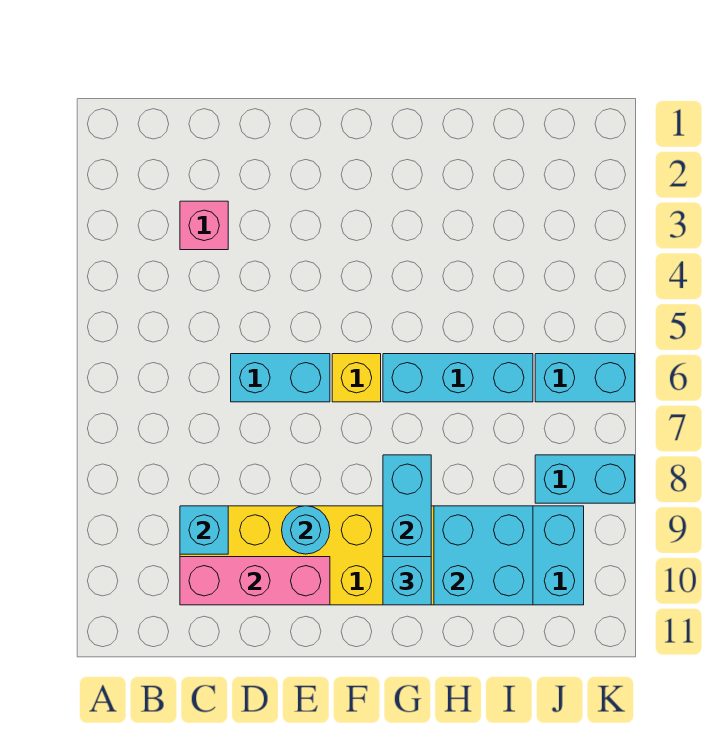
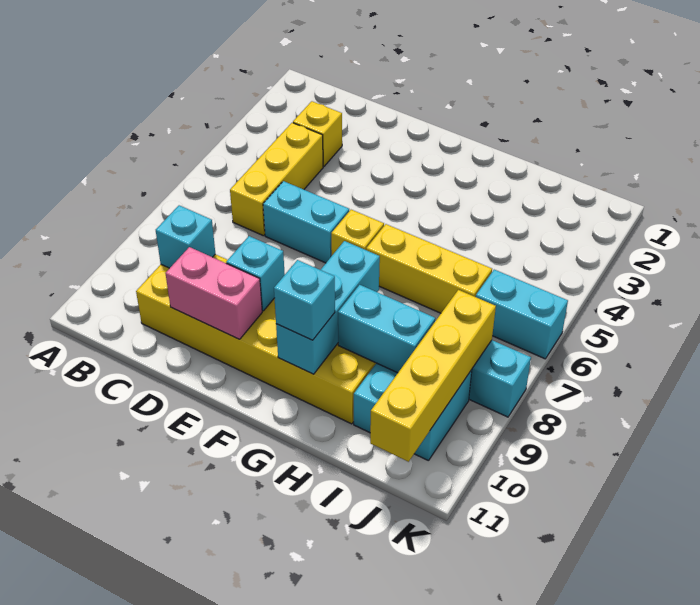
pink brick C3 level 1 -> yellow brick C3 level 1
none -> yellow brick C4:C6 level 1
pink brick C10:E10 level 2 -> pink brick D10:E10 level 2
cyan round brick E9 level 2 -> cyan brick E9 level 2
cyan brick G6:I6 level 1 -> yellow brick G6:I6 level 1
cyan brick H9:I10 level 2 -> cyan brick H9:I9 level 2
none -> yellow brick J8:J11 level 2

